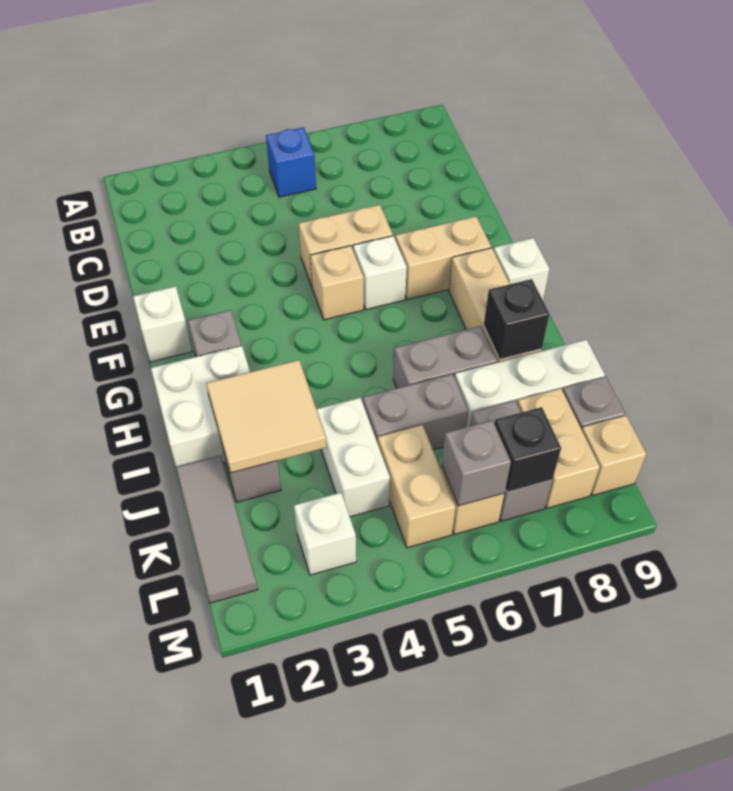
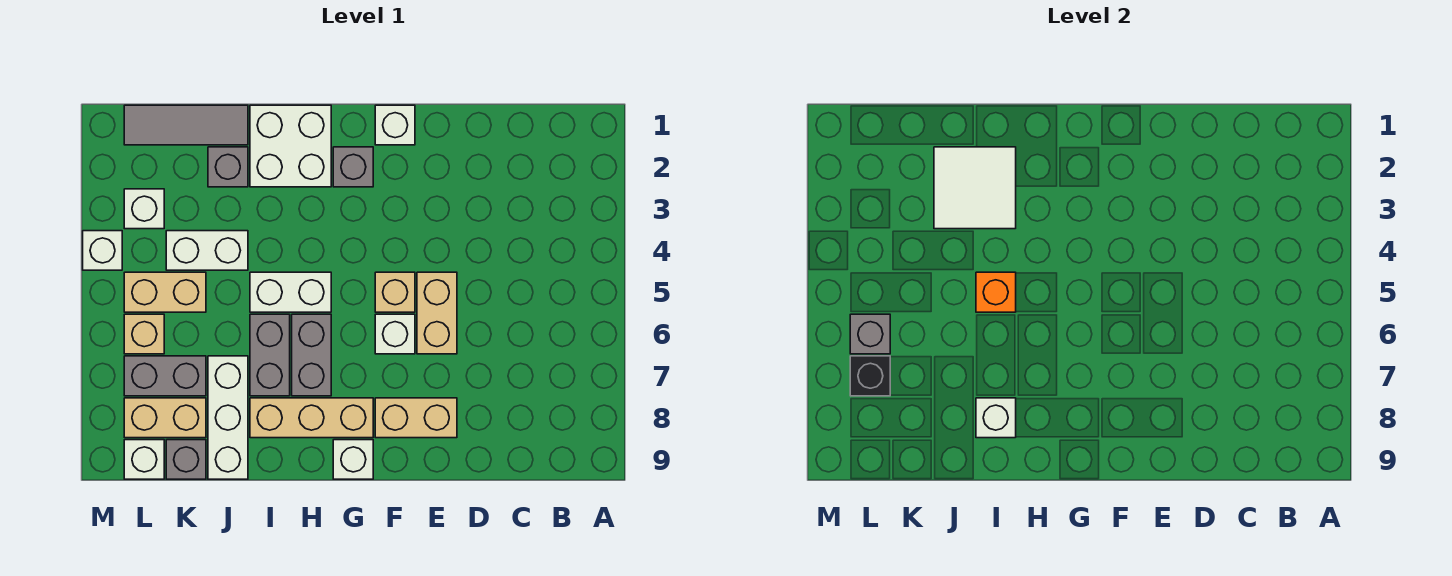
blue brick B5 level 1 -> none
tan brick F7:F8 level 1 -> tan brick E8:F8 level 1
none -> white brick H5:I5 level 1
tan tile I2:J3 level 2 -> white tile I2:J3 level 2
none -> orange brick I5 level 2
black brick I8 level 2 -> white brick I8 level 2
grey brick J5:J6 level 1 -> grey brick H6:H7 level 1
tan brick L9 level 1 -> white brick L9 level 1
none -> white brick M4 level 1

